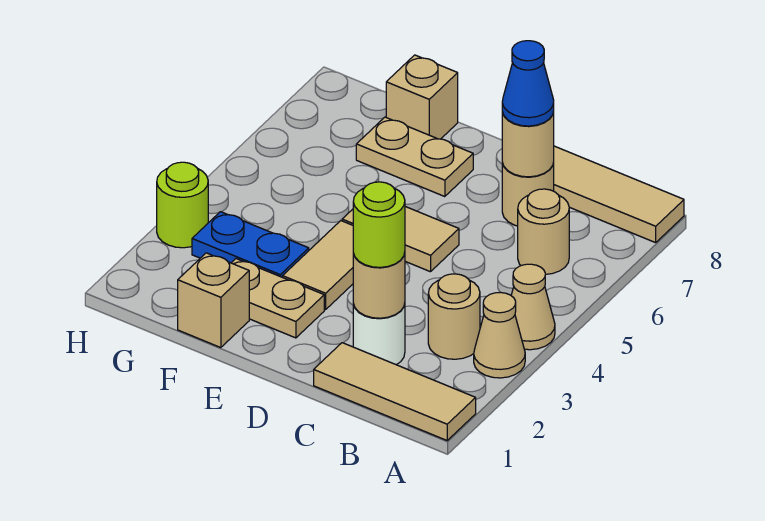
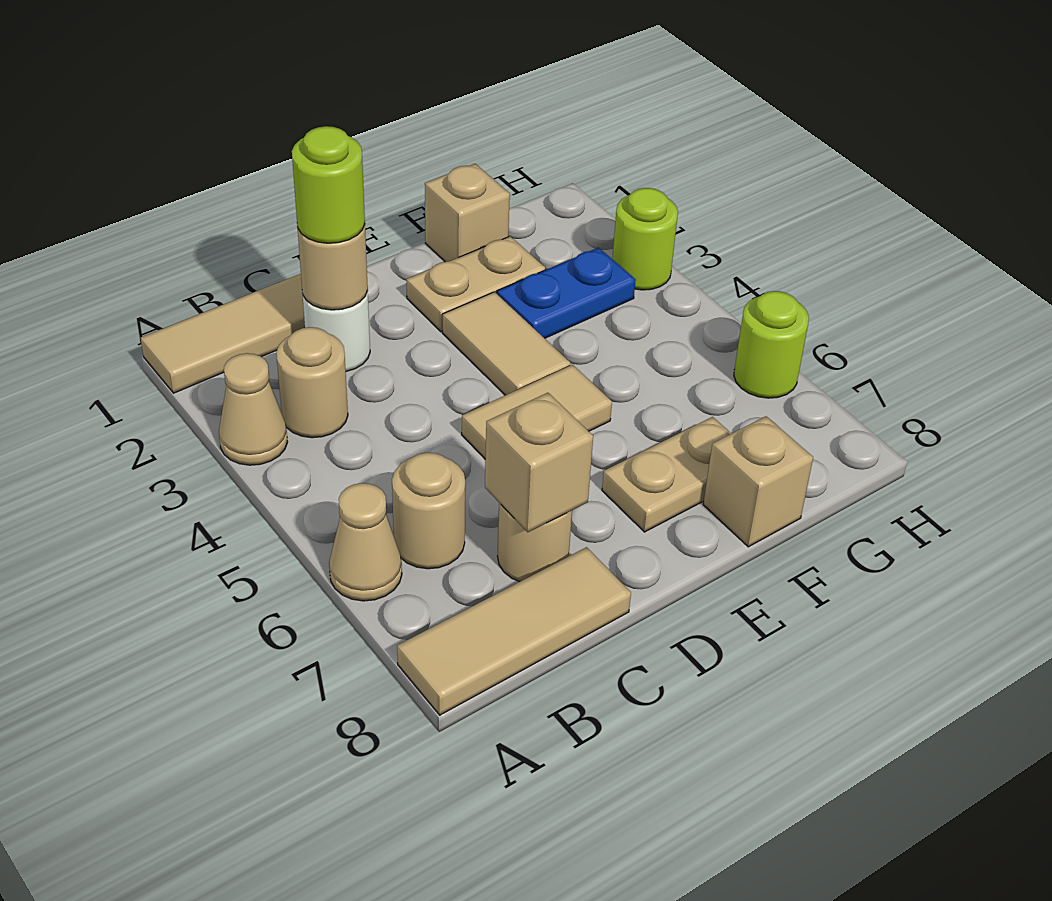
tan cone A4 level 1 -> tan cone A6 level 1
tan round brick C7 level 2 -> tan brick C7 level 2
blue cone C7 level 3 -> none
none -> lime round brick H6 level 1

